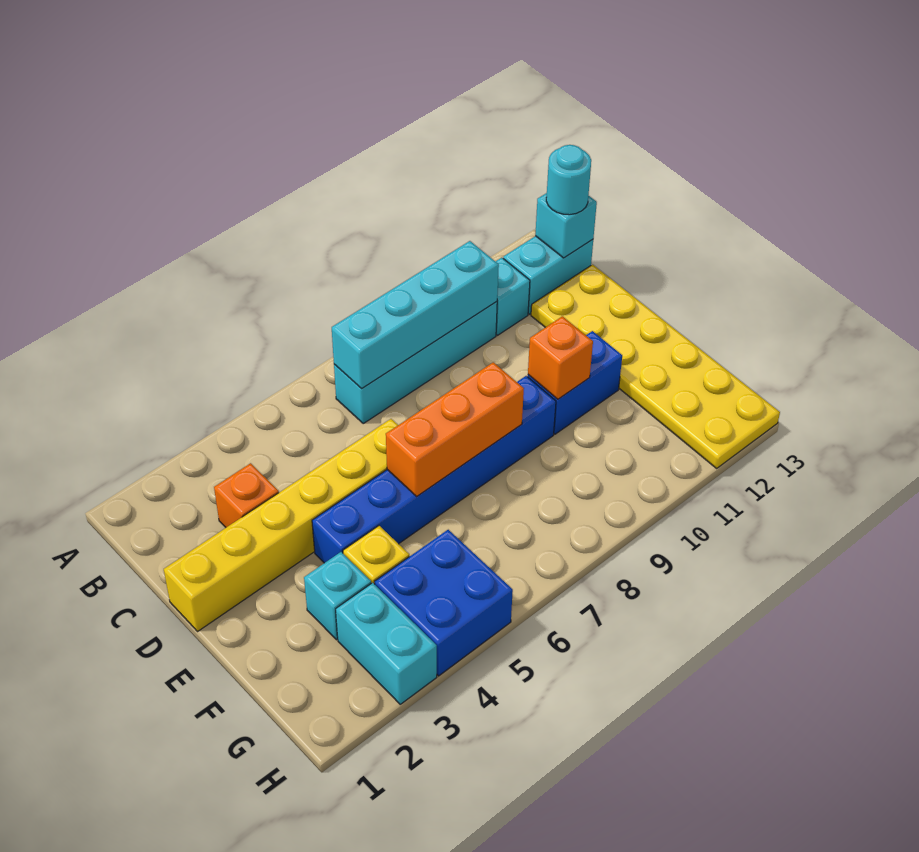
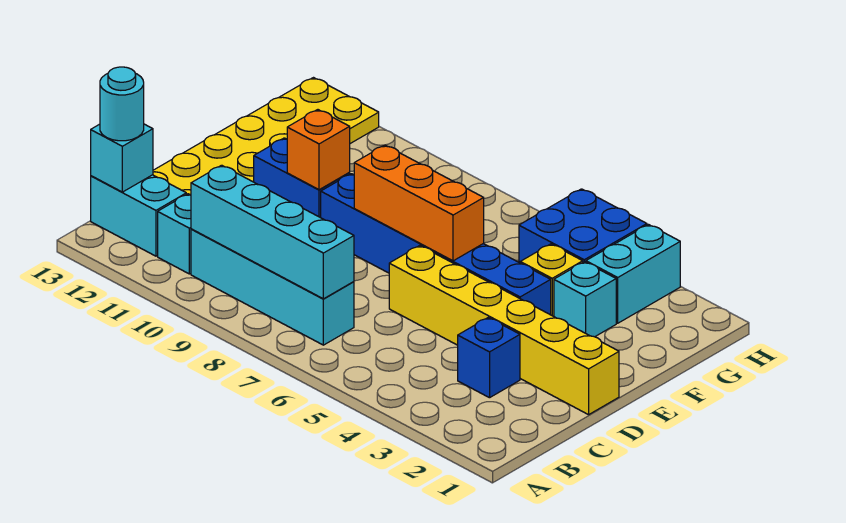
orange brick C3 level 1 -> blue brick C3 level 1

